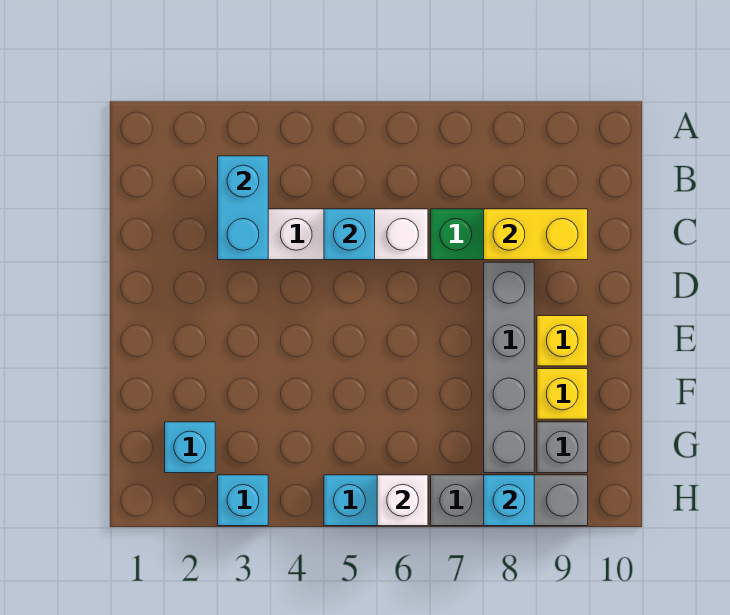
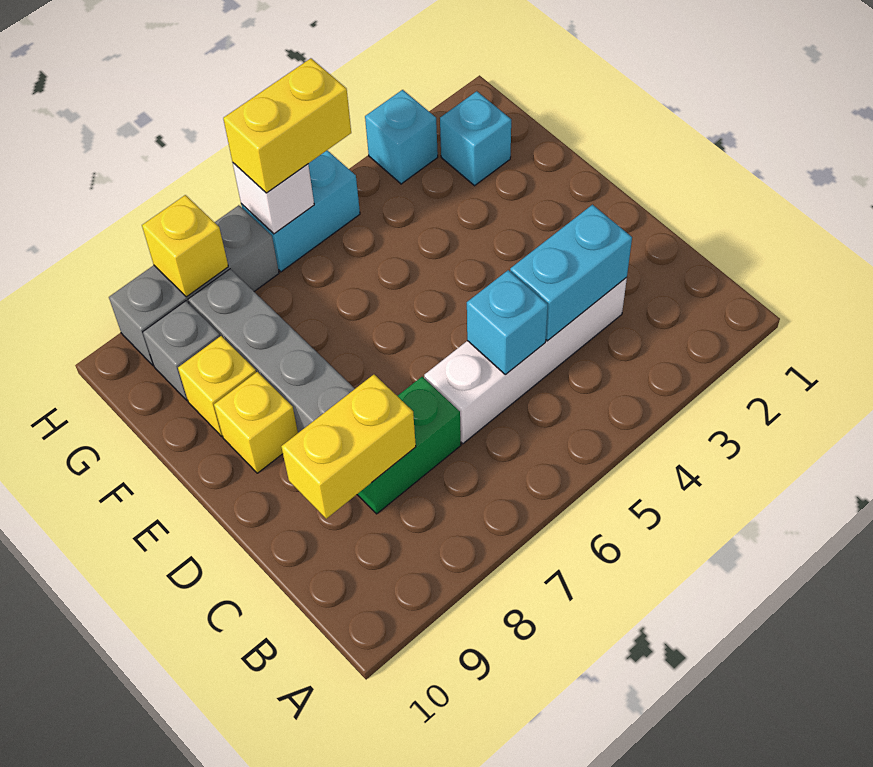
cyan brick B3:C3 level 2 -> cyan brick C3:C4 level 2
none -> yellow brick H5:H6 level 3
cyan brick H8 level 2 -> yellow brick H8 level 2

